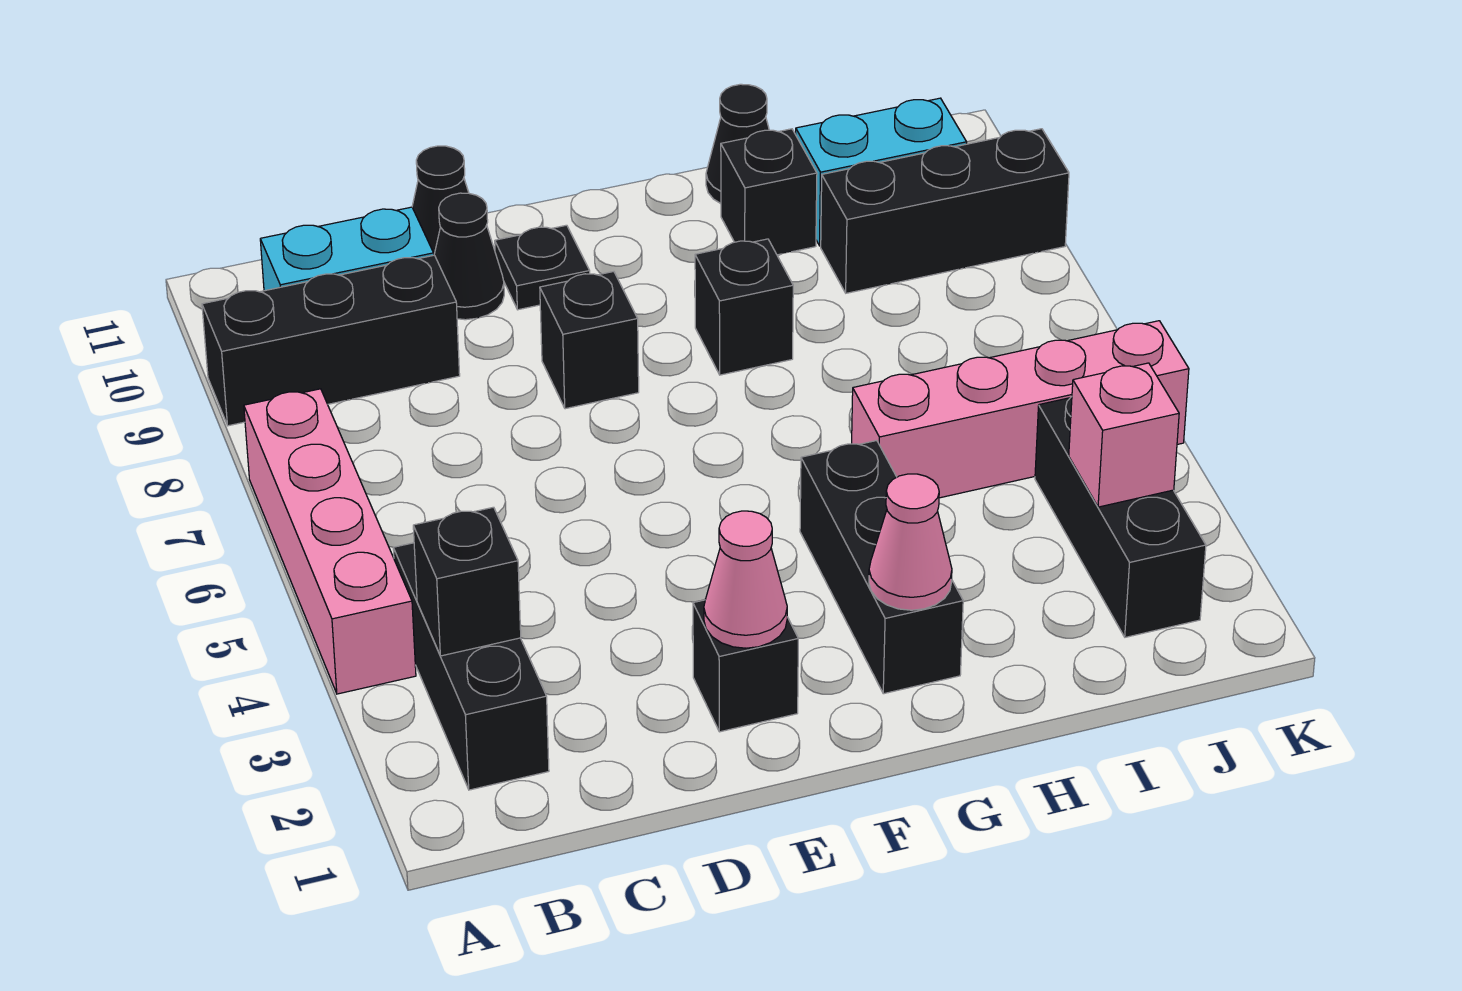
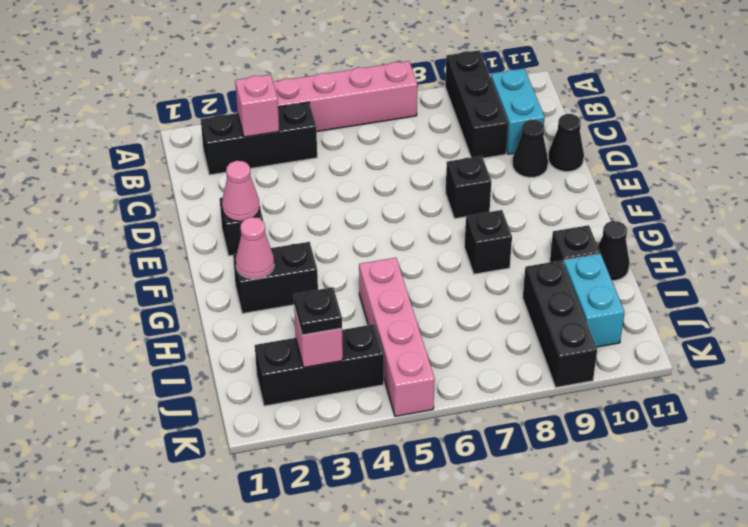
black brick B3 level 2 -> pink brick B3 level 2
black plate E10 level 1 -> black plate J3 level 3
black brick G2:G4 level 1 -> black brick G2:G3 level 1

